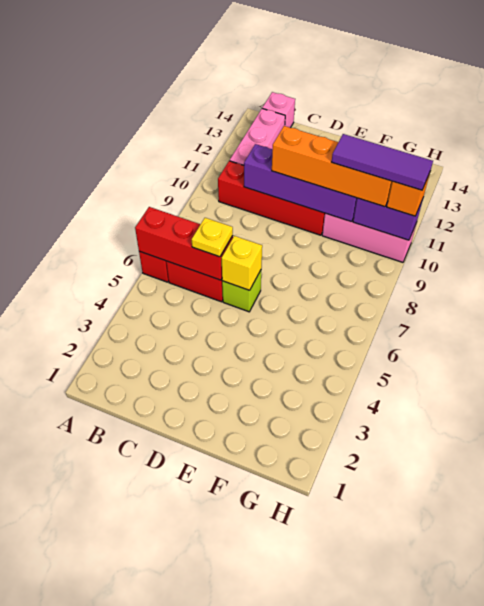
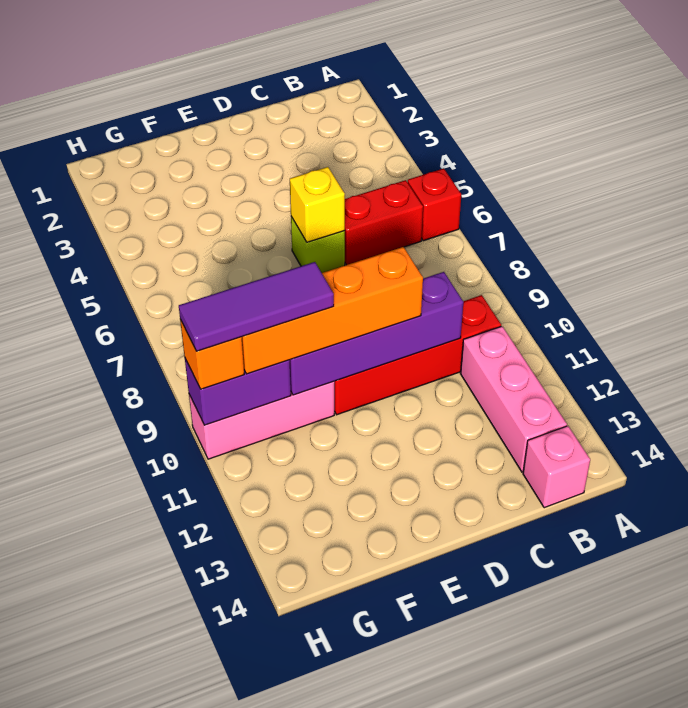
red brick A6:C6 level 2 -> none
yellow plate C6 level 3 -> none

